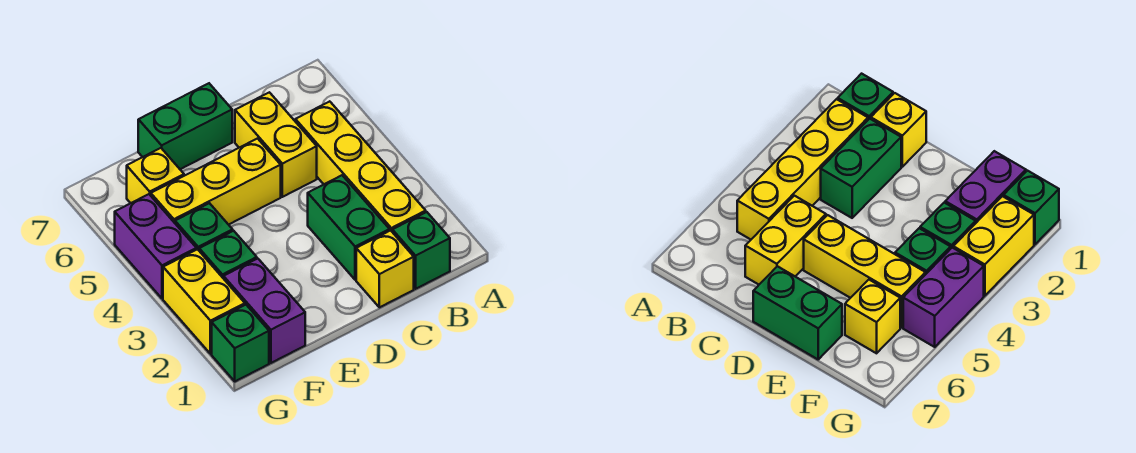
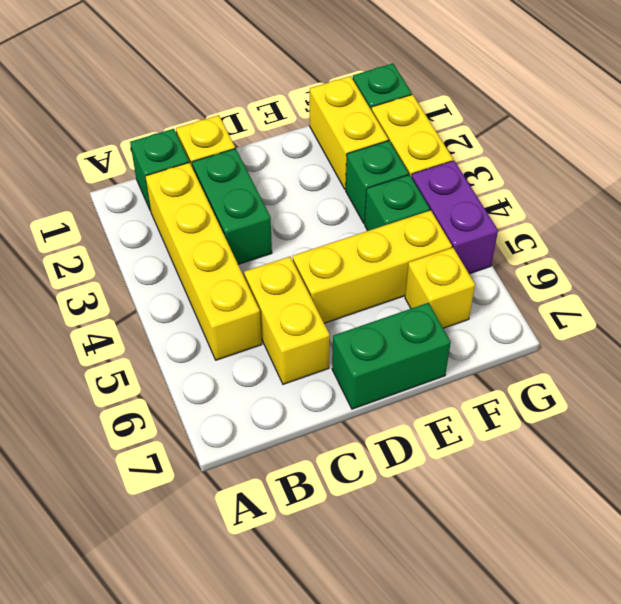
purple brick F1:F2 level 1 -> yellow brick F1:F2 level 1

